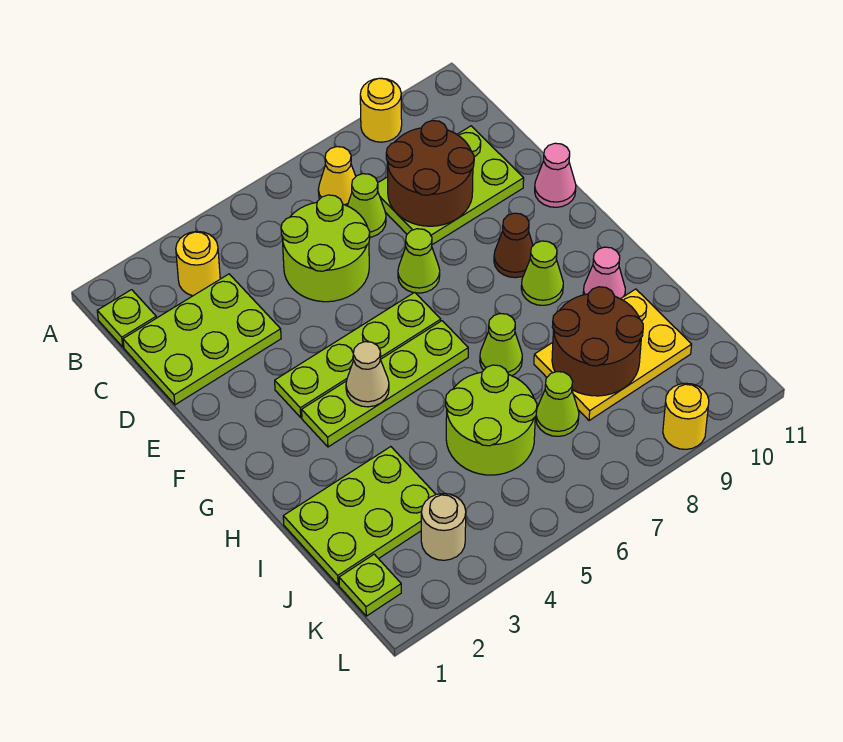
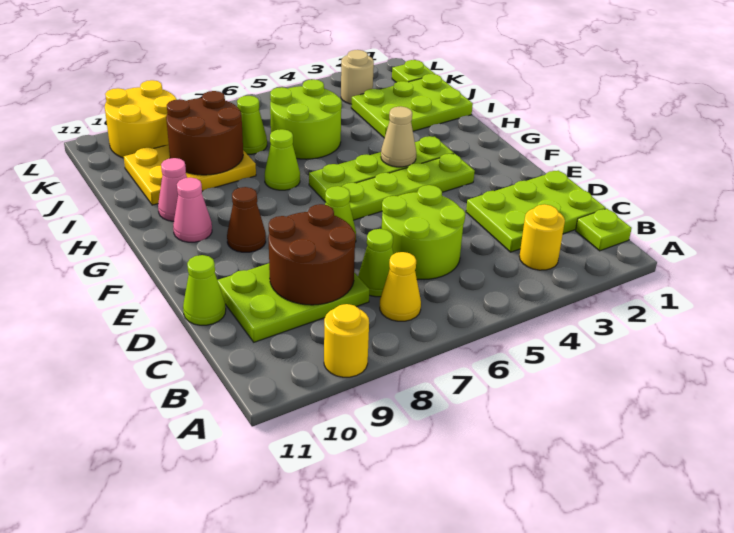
pink cone E11 level 1 -> pink cone G10 level 1
lime cone G9 level 1 -> lime cone D11 level 1
yellow round brick L9 level 1 -> yellow round brick K9:L10 level 1

